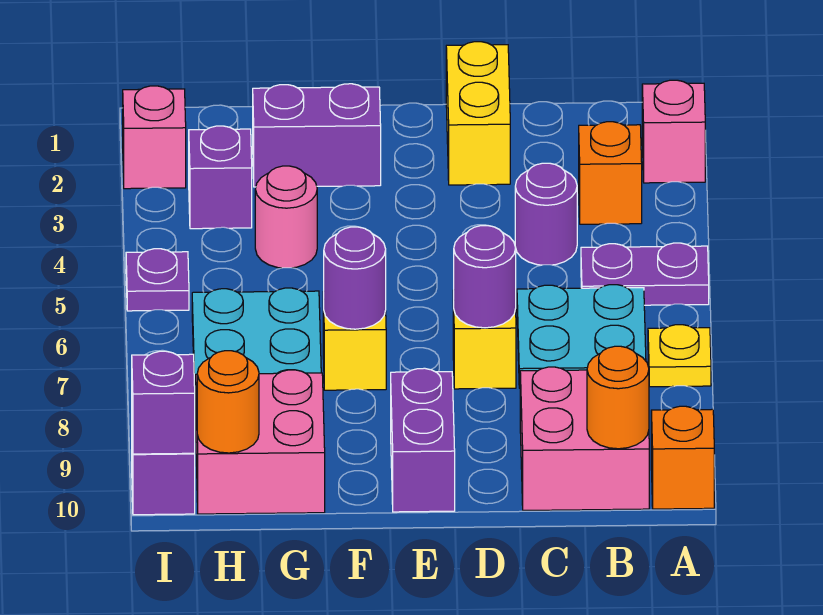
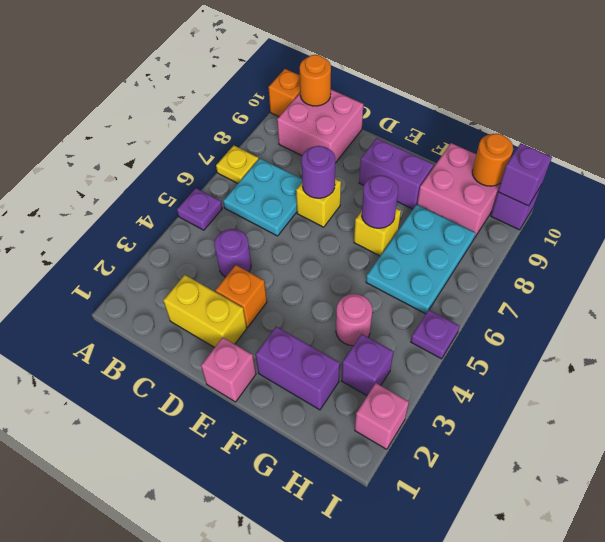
pink brick A2 level 1 -> pink brick E1 level 1
purple plate A5:B5 level 1 -> purple plate A5 level 1
orange brick B3 level 1 -> orange brick D3 level 1
yellow brick D1:D2 level 1 -> yellow brick C2:D2 level 1
purple brick E9:E10 level 1 -> purple brick E9:F9 level 1

